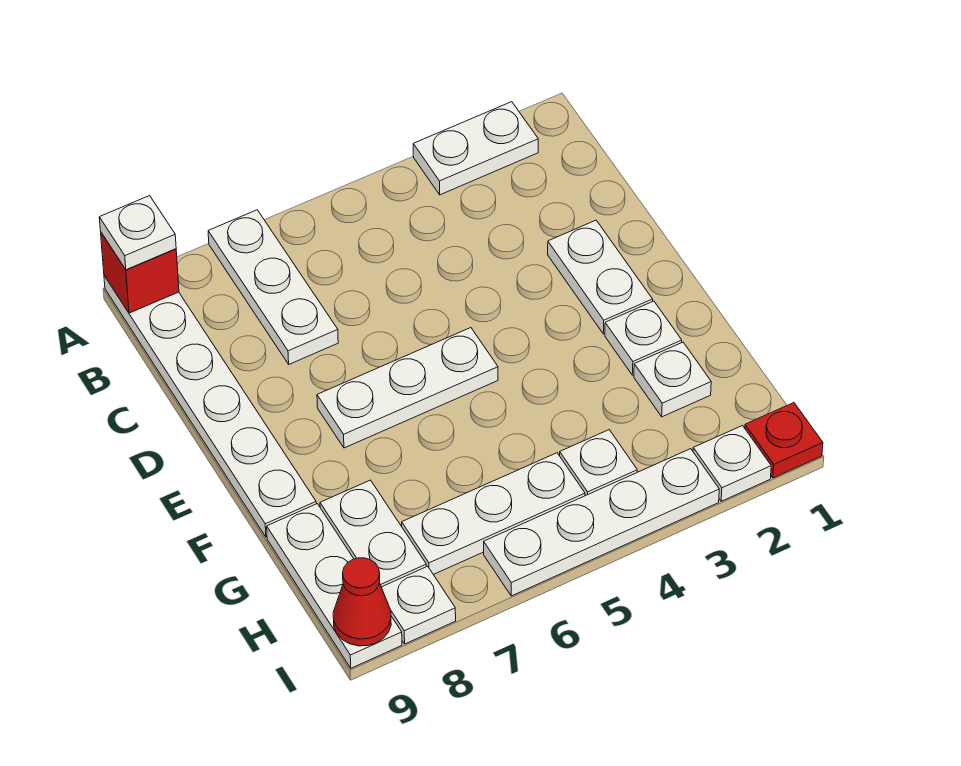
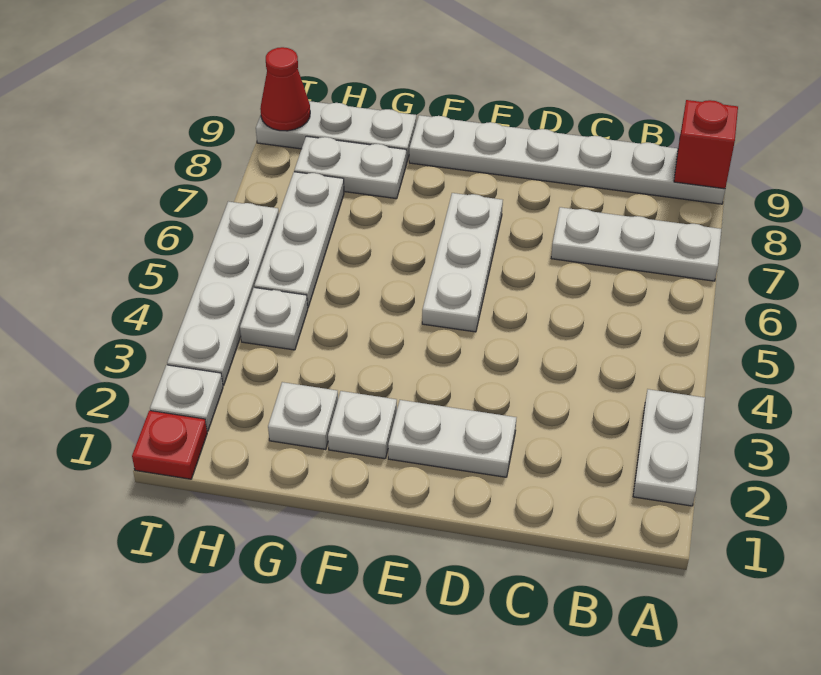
white plate A9 level 3 -> none
white plate I8 level 1 -> none

